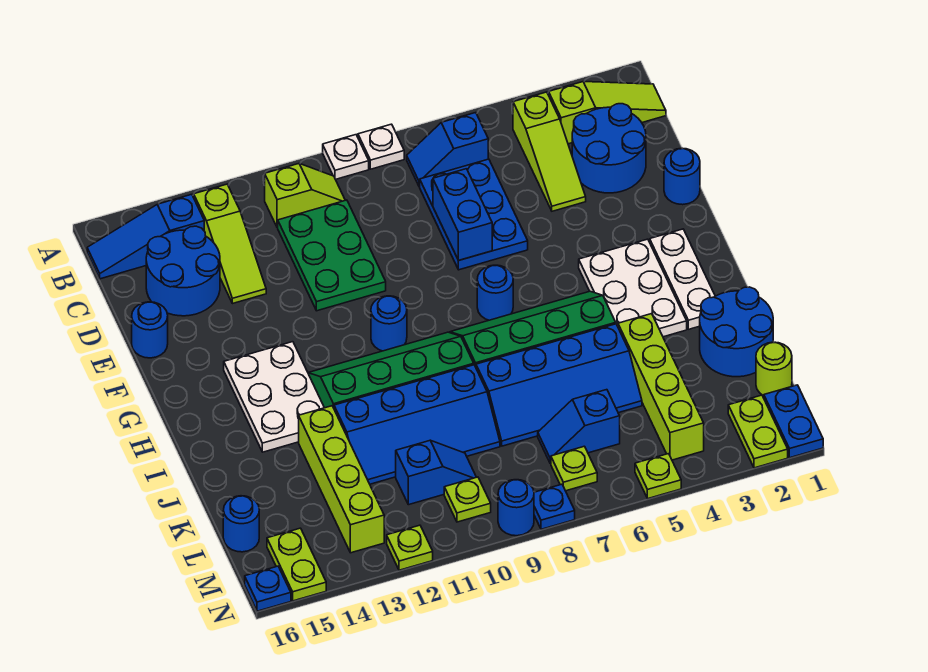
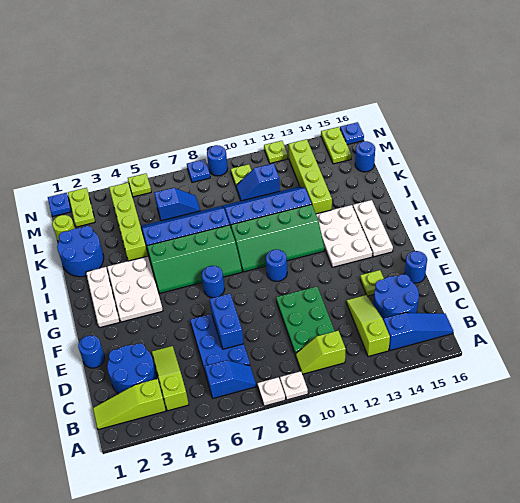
none -> white plate G15:I15 level 1
blue plate M1:N1 level 1 -> blue plate N1 level 1
lime plate M7 level 1 -> lime plate E14 level 1

